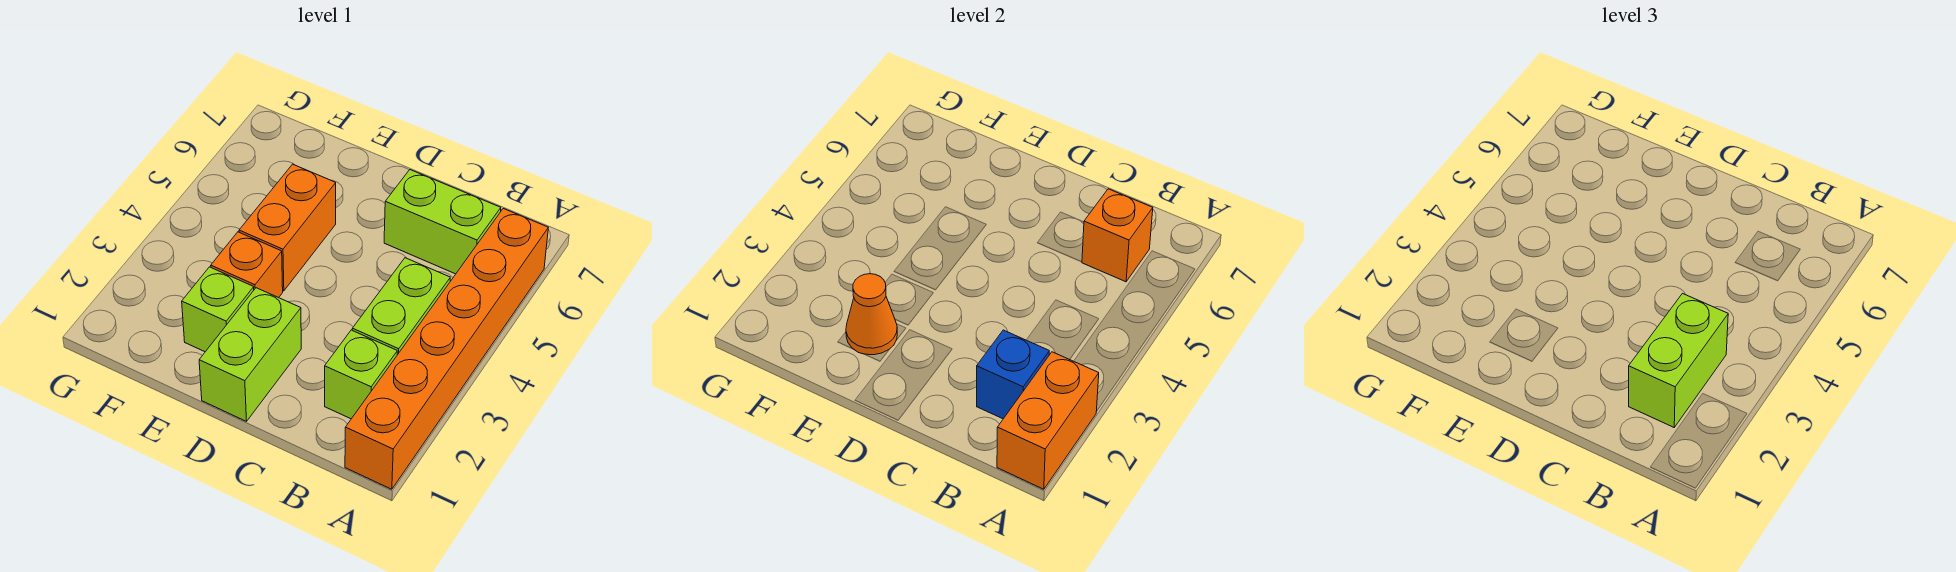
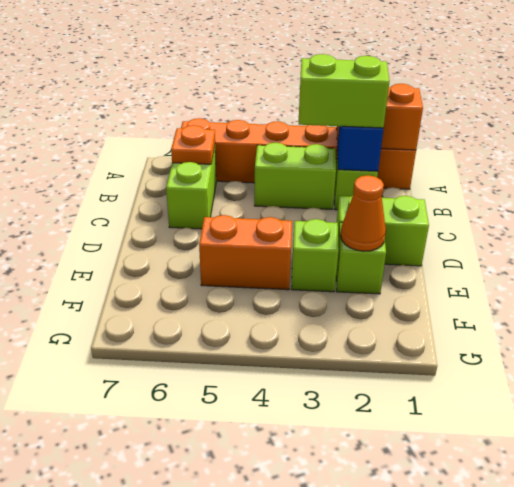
orange brick B6 level 2 -> orange plate B6 level 2
orange brick E3 level 1 -> lime brick E3 level 1

